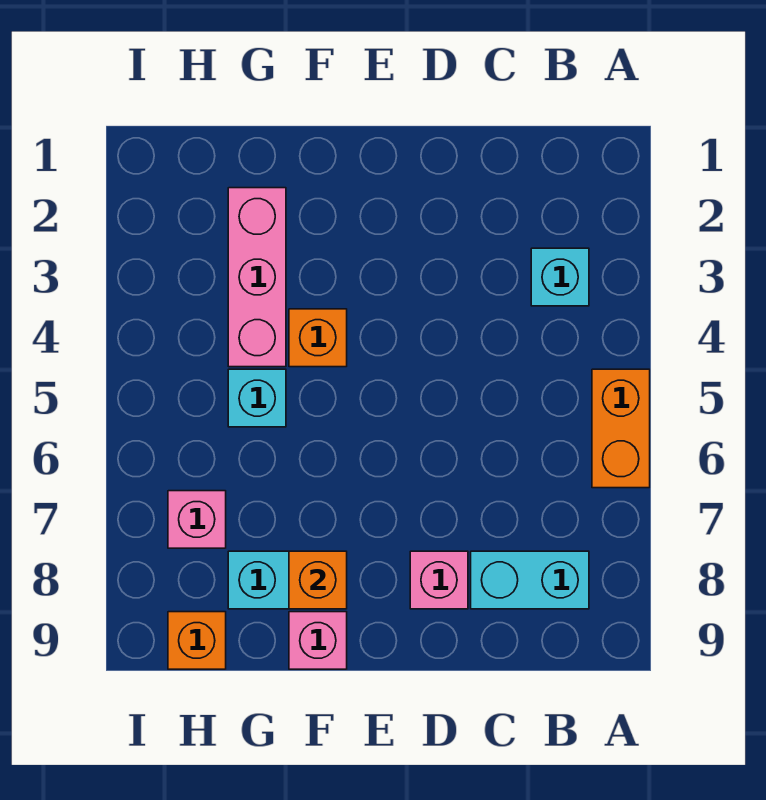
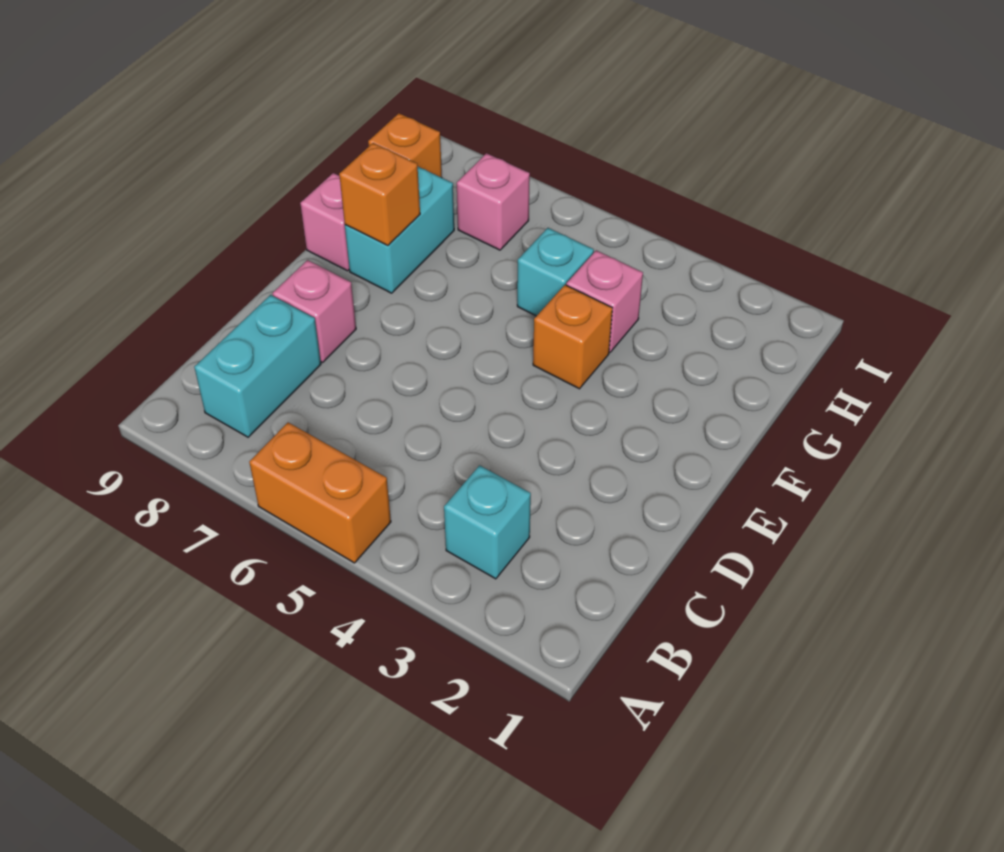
pink brick G2:G4 level 1 -> pink brick G4 level 1

